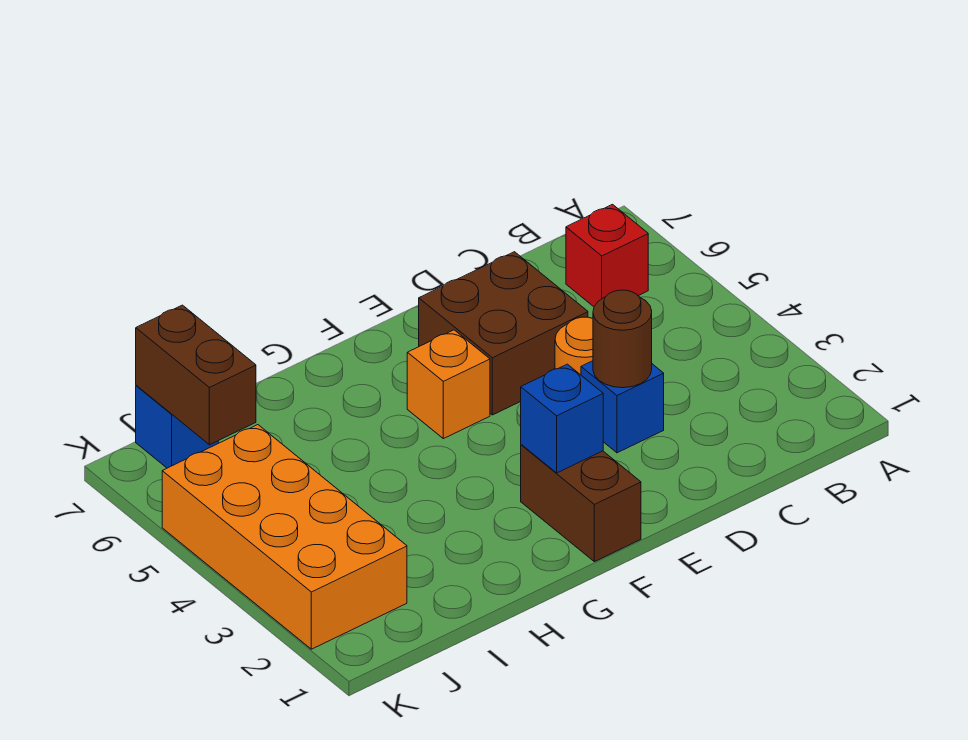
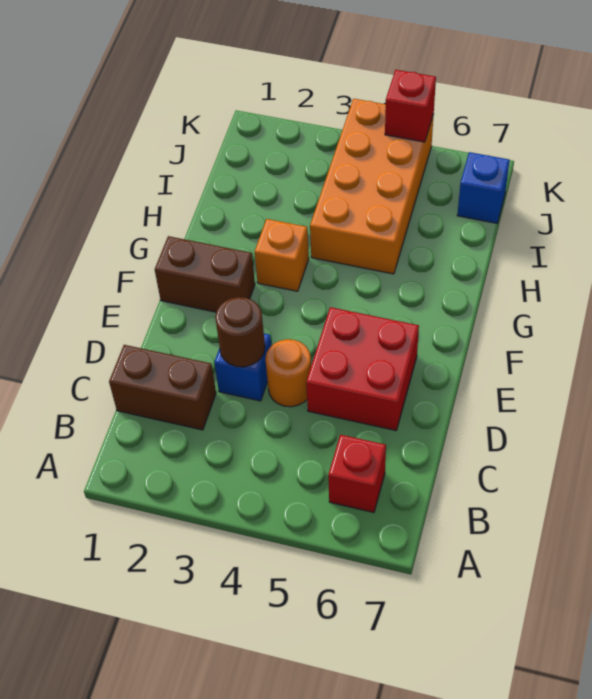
brown brick D5:E6 level 1 -> red brick D5:E6 level 1
blue brick F2 level 2 -> none
orange brick F5 level 1 -> orange brick G3 level 1
orange brick J2:K5 level 1 -> orange brick H4:K5 level 1
brown brick J6:J7 level 2 -> brown brick C1:C2 level 1
none -> red brick K5 level 2

